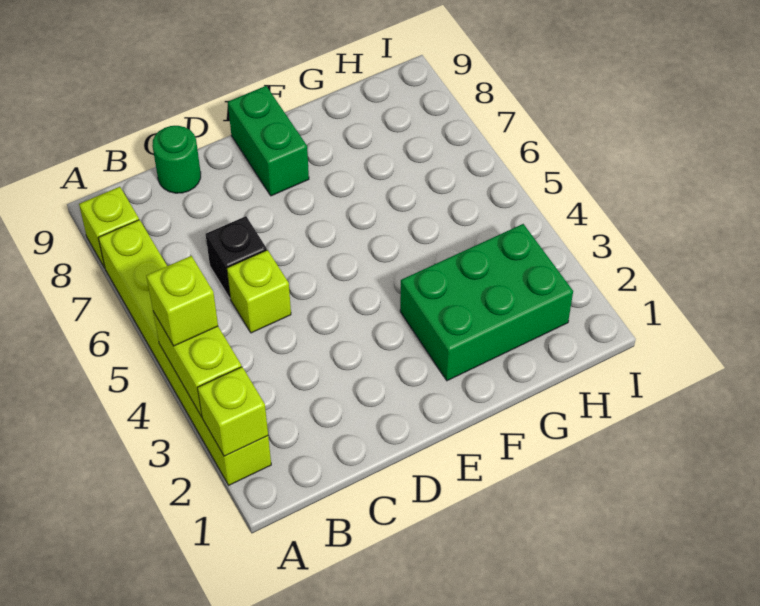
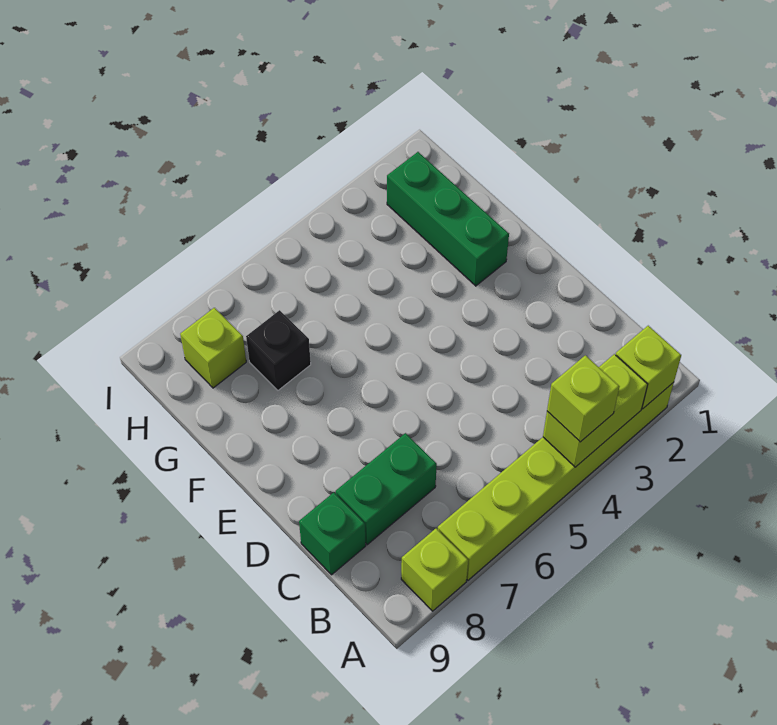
lime brick C5 level 1 -> lime brick H8 level 1
black brick C6 level 1 -> black brick G7 level 1
green round brick C9 level 1 -> green brick C9 level 1
green brick E8:E9 level 1 -> green brick C7:C8 level 1
green brick F2:H3 level 1 -> green brick F2:H2 level 1

